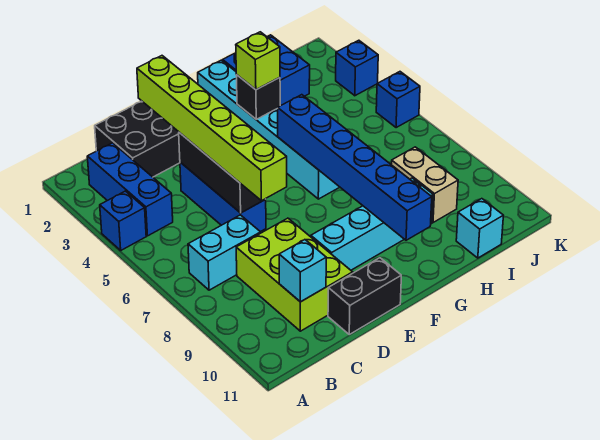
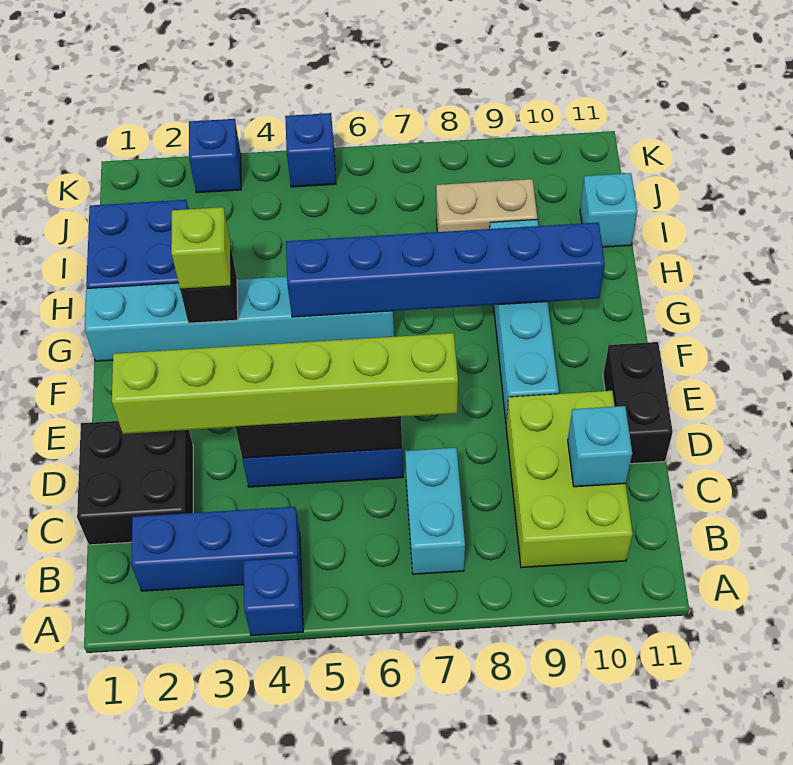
lime brick C8:D10 level 1 -> lime brick B9:D10 level 1

